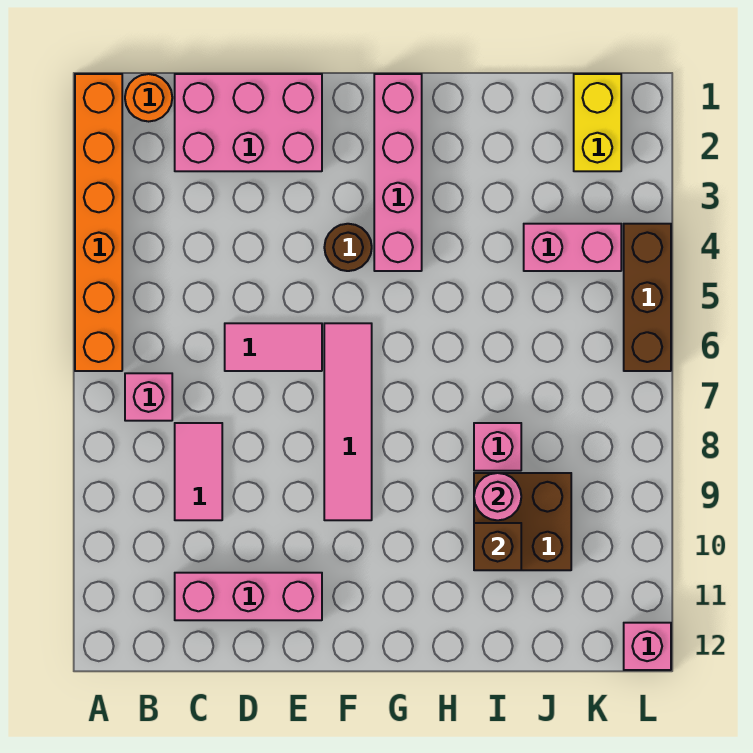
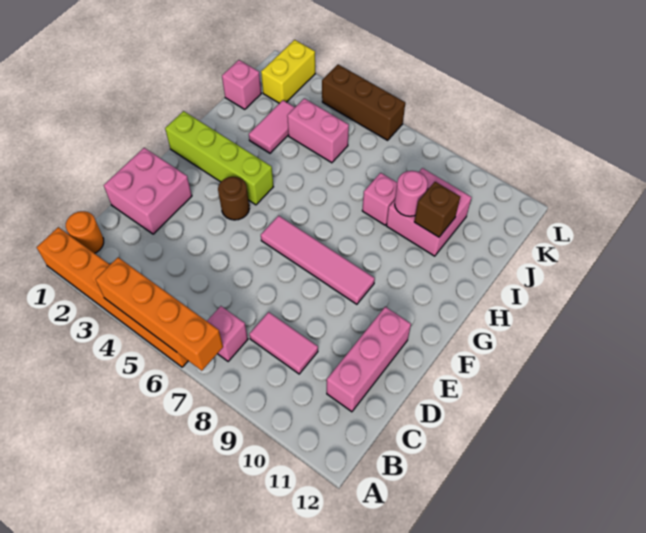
none -> orange brick A4:A7 level 2
pink brick C1:E2 level 1 -> pink brick D1:E2 level 1
pink tile D6:E6 level 1 -> pink tile I3:J3 level 1
pink brick G1:G4 level 1 -> lime brick G1:G4 level 1
brown brick I9:J10 level 1 -> pink brick I9:J10 level 1
pink brick J4:K4 level 1 -> pink brick J4:J5 level 1
yellow brick K1:K2 level 1 -> yellow brick K2:L2 level 1
pink brick L12 level 1 -> pink brick J1 level 1

